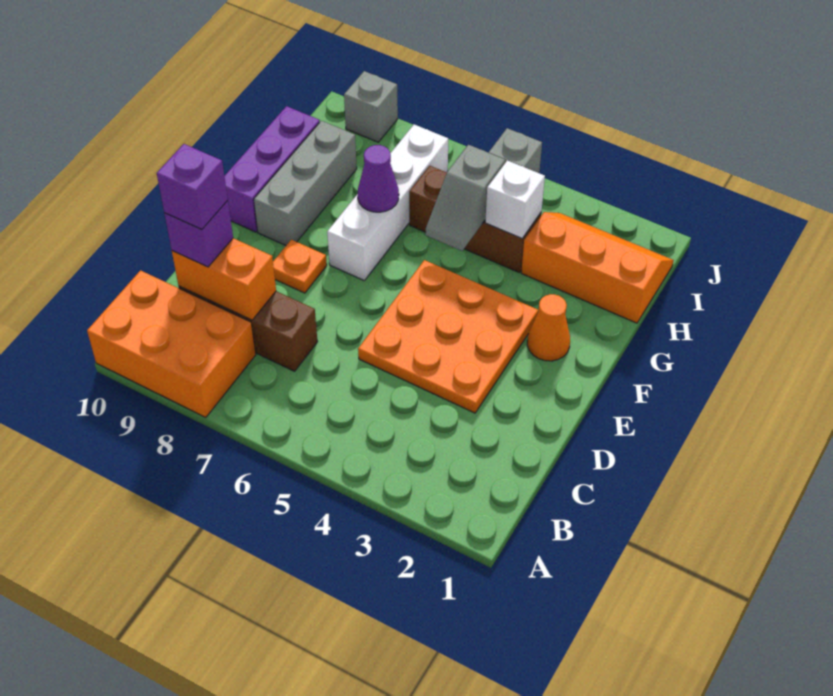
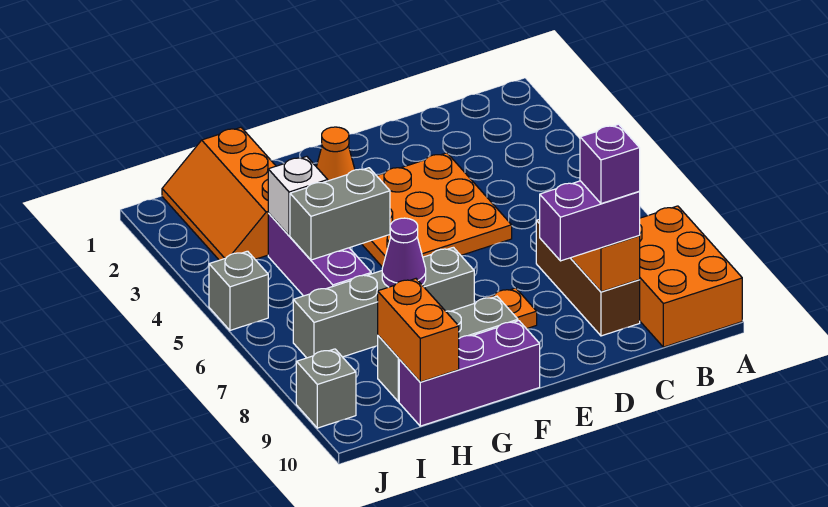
purple brick C9 level 3 -> purple brick C9:D9 level 3
white brick F7:I7 level 1 -> grey brick F7:I7 level 1
grey slope G5:H5 level 2 top H -> grey brick G5:H5 level 2
brown brick H4:H6 level 1 -> purple brick H4:H6 level 1
none -> orange brick H9:H10 level 2

